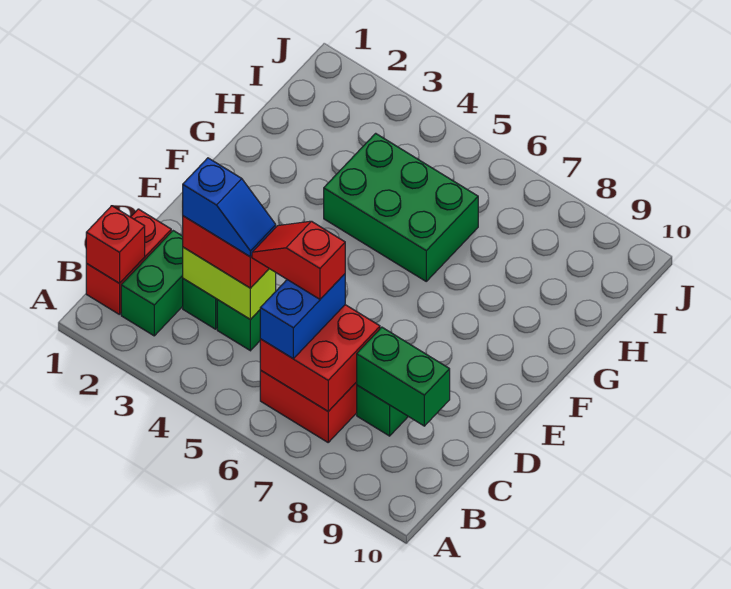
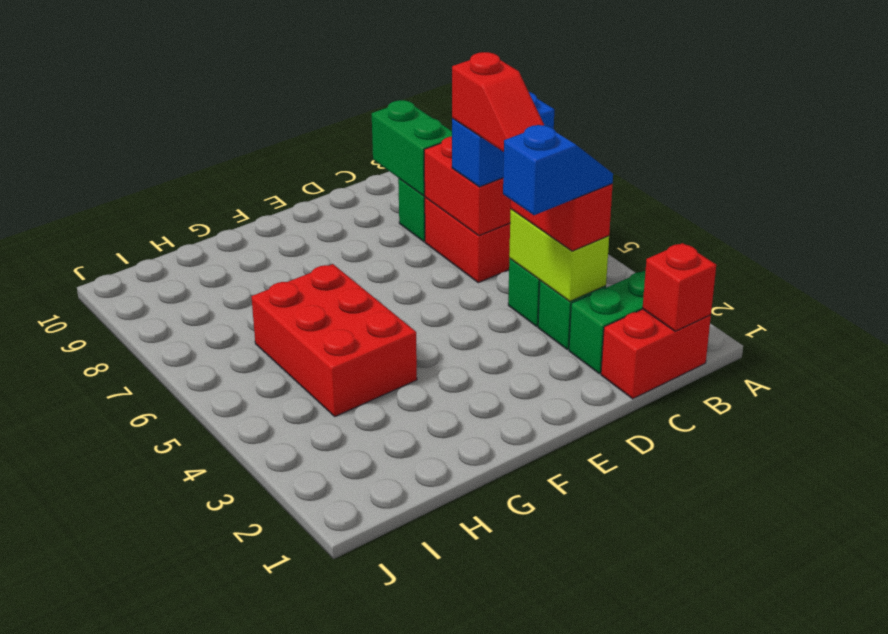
blue slope C3:C4 level 4 top 3 -> blue slope C3:D3 level 4 top D
green brick G4:H6 level 1 -> red brick G4:H6 level 1

